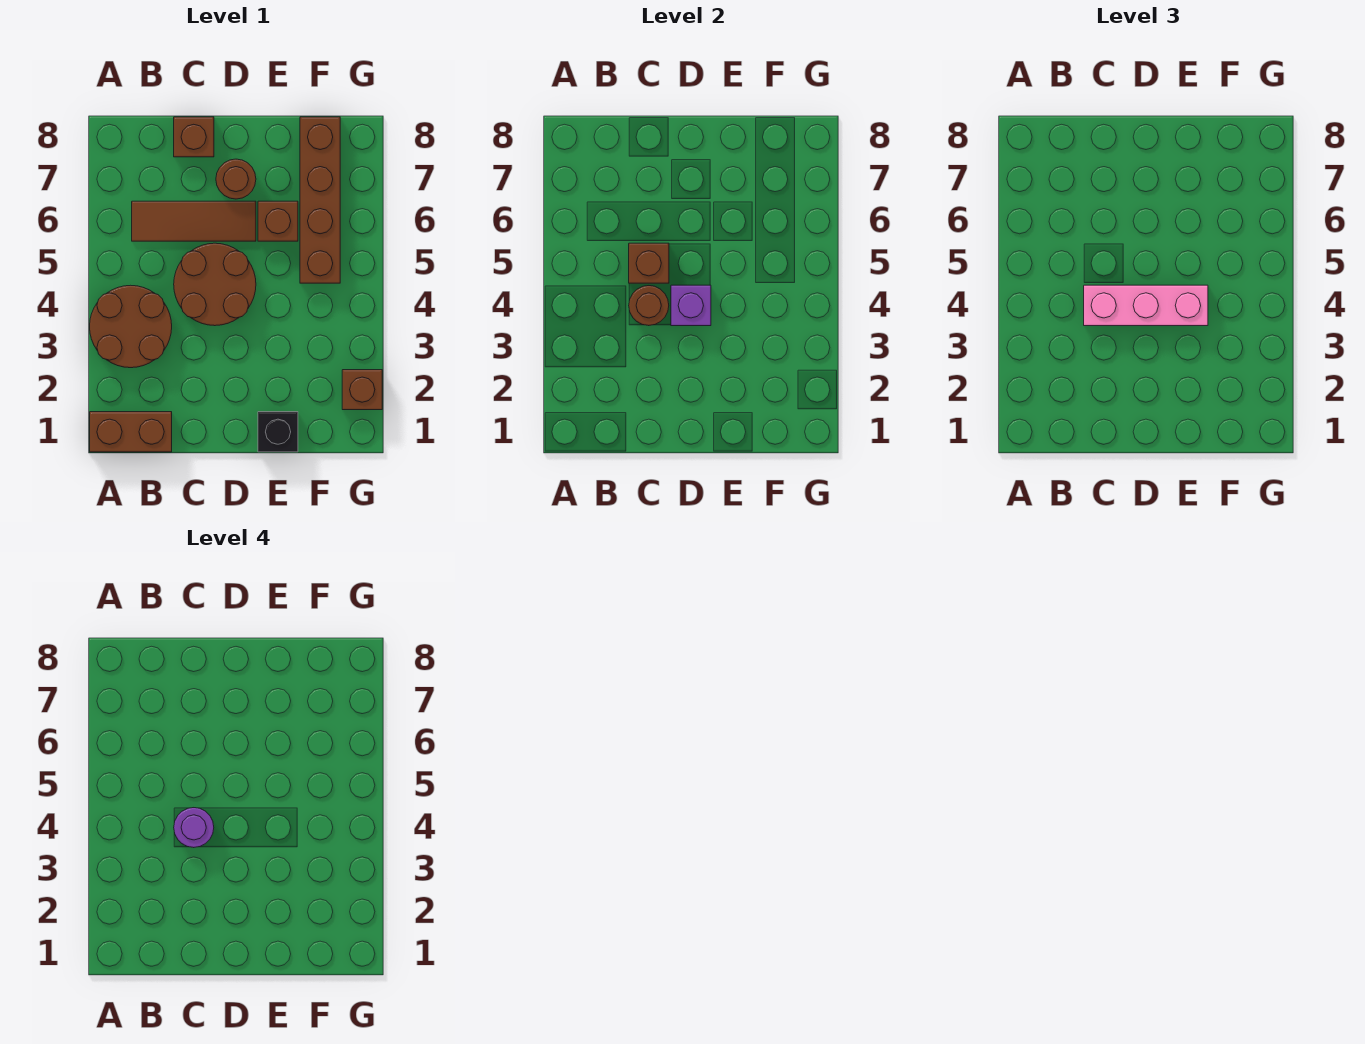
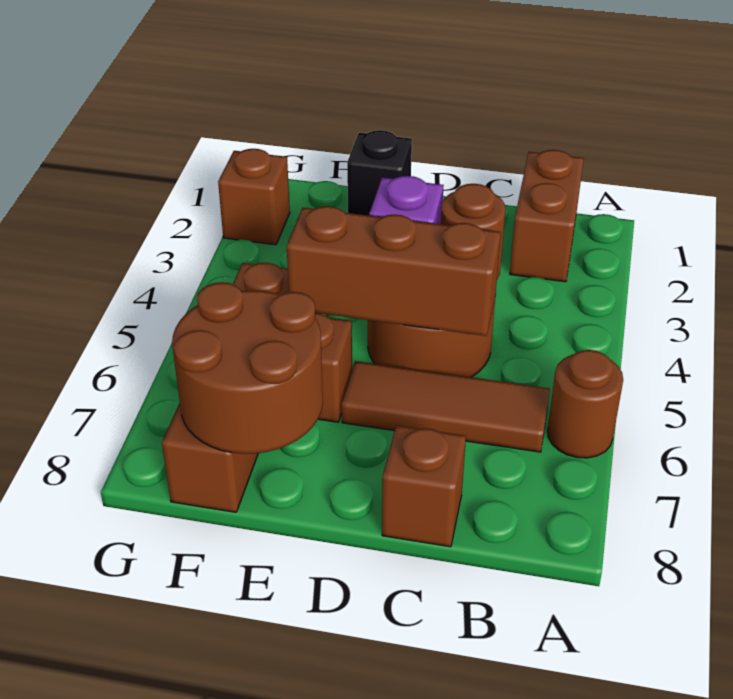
brown brick A1:B1 level 1 -> brown brick B1:B2 level 1
brown round brick A3:B4 level 1 -> brown round brick E7:F8 level 2
pink brick C4:E4 level 3 -> none
purple round brick C4 level 4 -> none
brown brick C5 level 2 -> brown brick C5:E5 level 2
brown round brick D7 level 1 -> brown round brick A6 level 1

